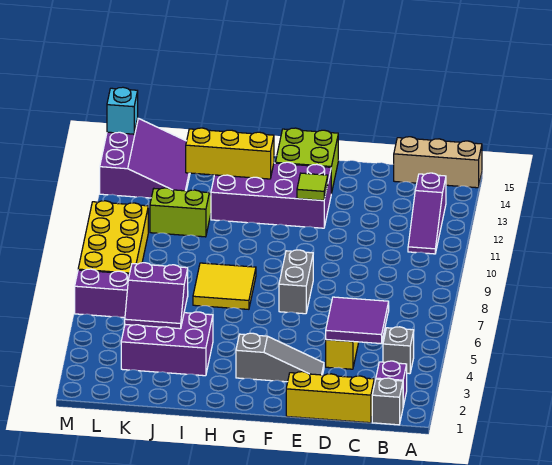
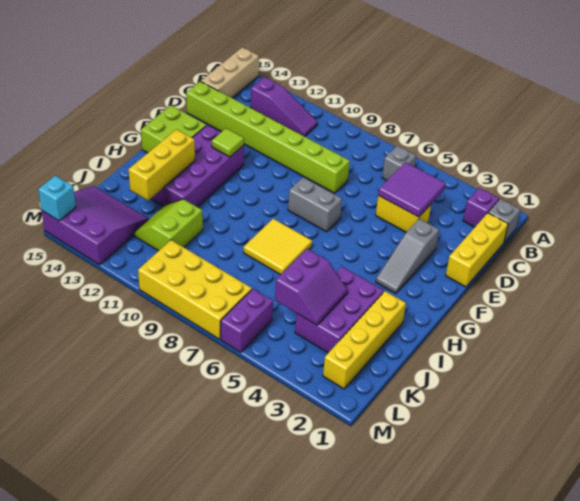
grey brick B4 level 1 -> grey brick B6 level 1
none -> lime brick D8:D15 level 1
grey slope E3:G3 level 1 top G -> grey slope E3:G3 level 1 top E
none -> yellow brick I2:L2 level 1

